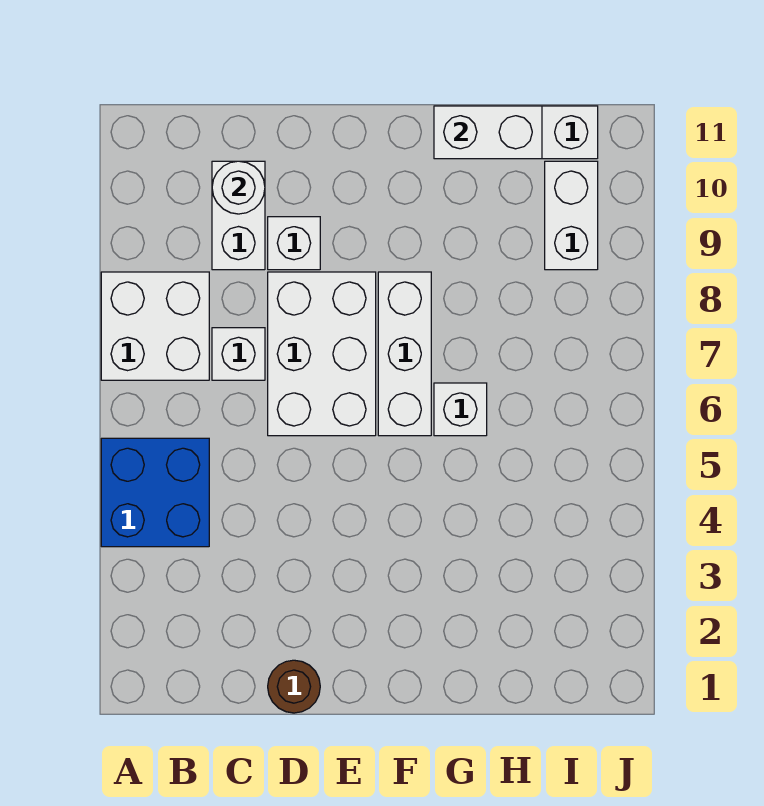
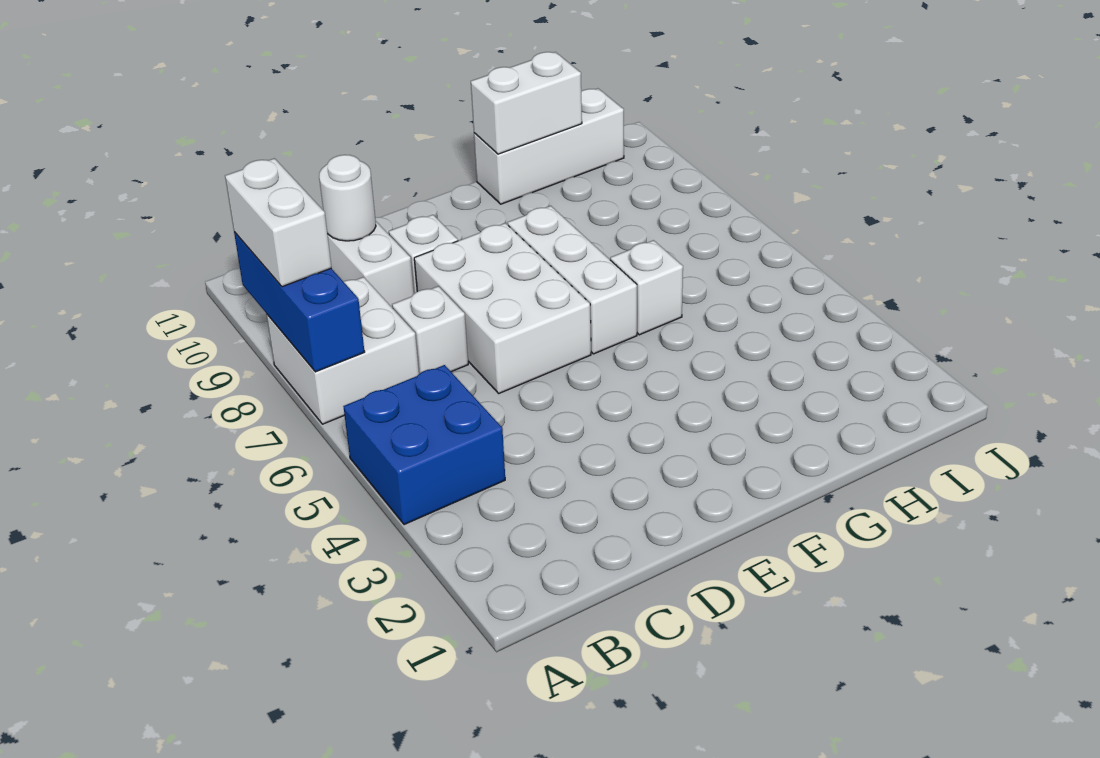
none -> blue brick A7:A9 level 2
brown round brick D1 level 1 -> none
white brick I9:I10 level 1 -> white brick A8:A9 level 3

